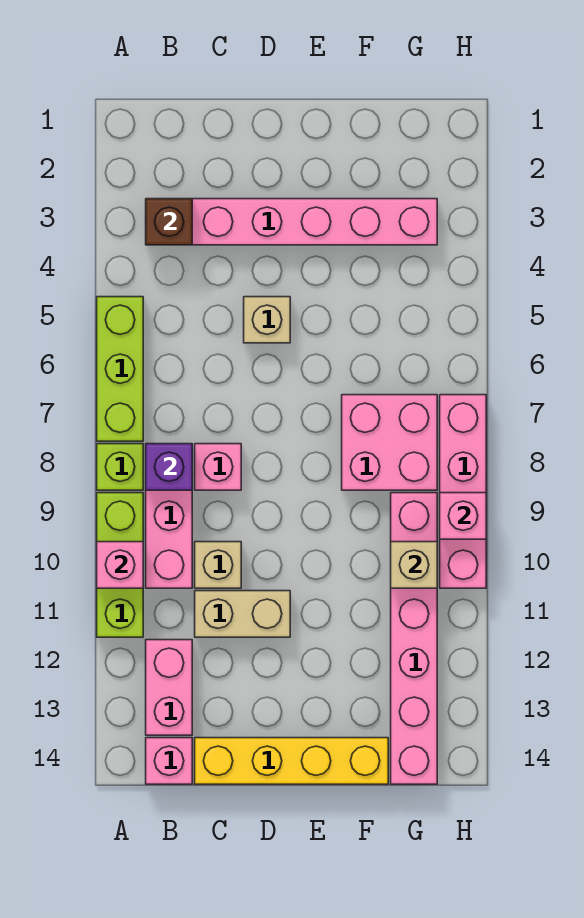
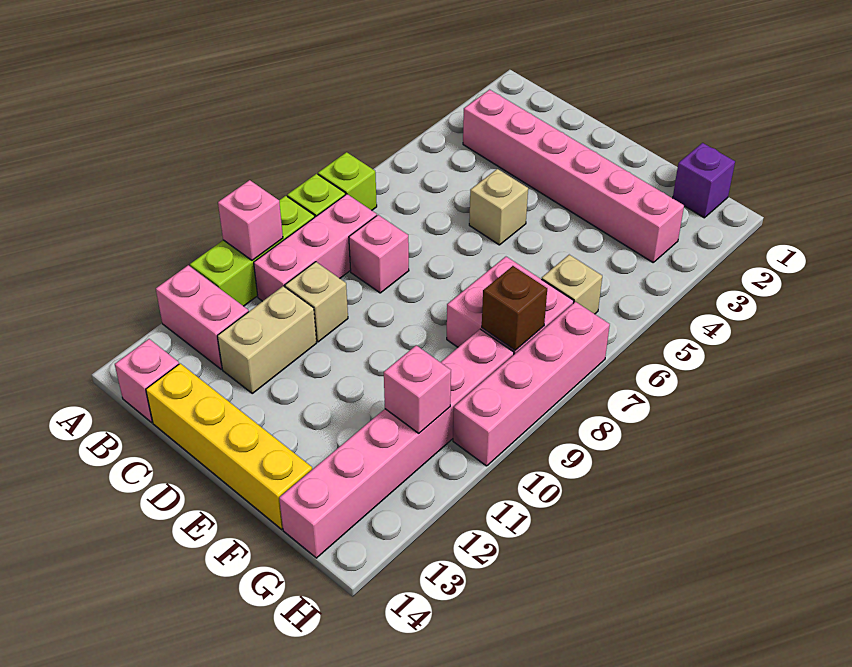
lime brick A5:A7 level 1 -> lime brick A7 level 1
brown brick B3 level 2 -> brown brick G8 level 2
purple brick B8 level 2 -> purple brick G1 level 1
pink brick B12:B13 level 1 -> pink brick A12:B12 level 1
tan brick C11:D11 level 1 -> tan brick C11:C12 level 1
tan brick G10 level 2 -> tan brick G6 level 1
pink brick H9 level 2 -> pink brick G11 level 2

